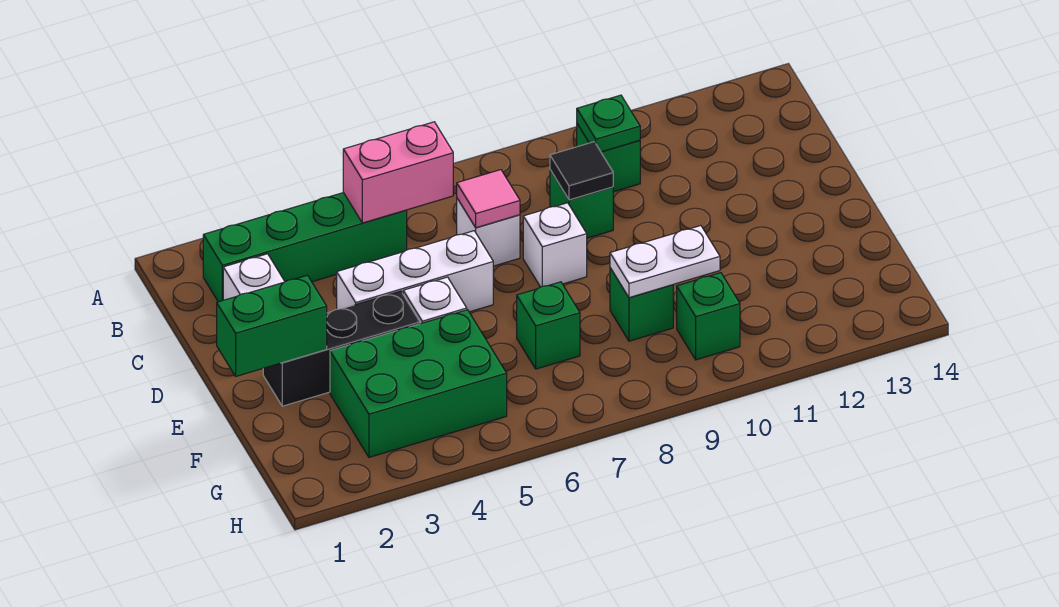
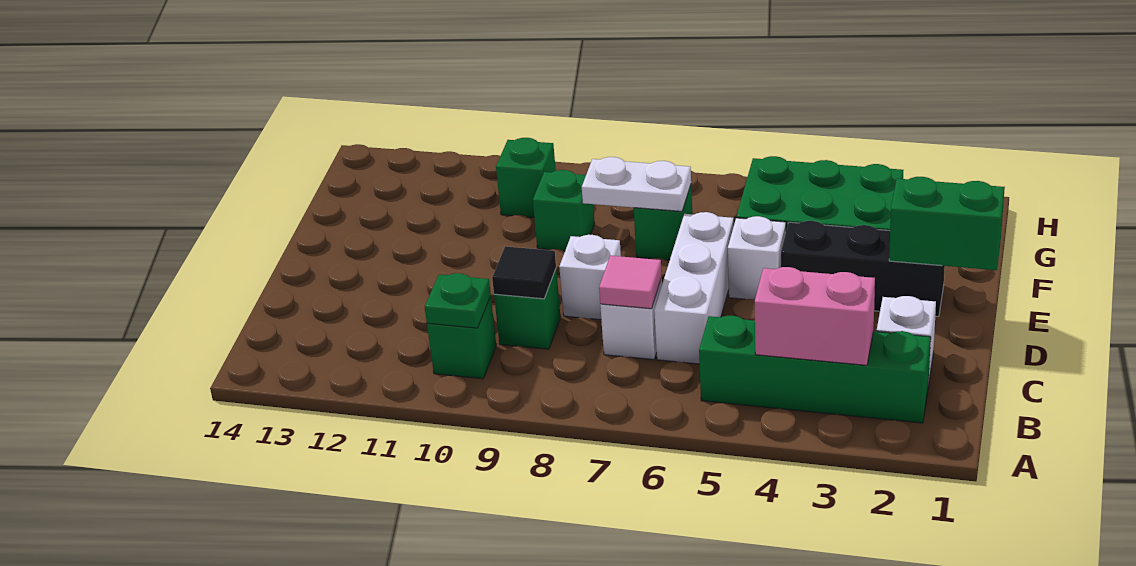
pink brick B5:B6 level 2 -> pink brick B3:B4 level 2
white brick D4:D6 level 1 -> white brick C6:E6 level 1
white plate F9:F10 level 2 -> white plate F7:F8 level 2

